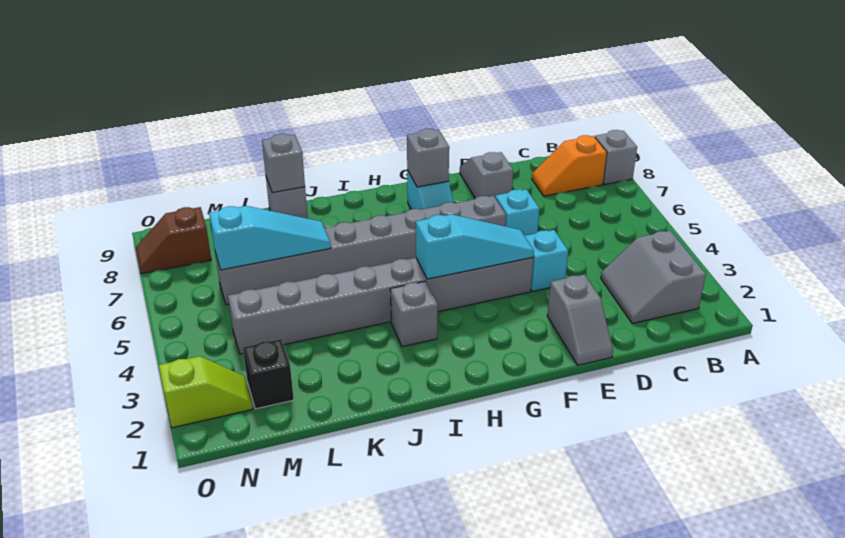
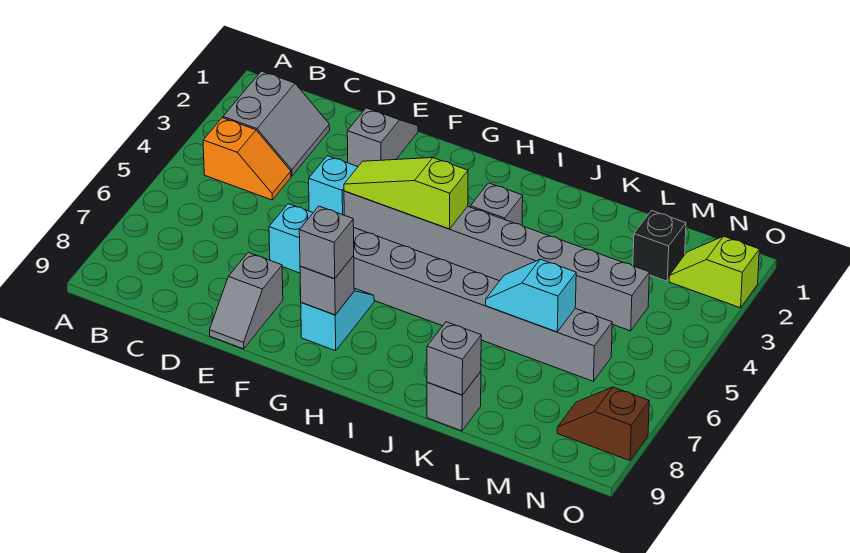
grey brick A8 level 1 -> grey brick G8 level 3
orange slope B8:C8 level 1 top B -> orange slope B4:C4 level 1 top B
cyan slope F4:H4 level 2 top H -> lime slope F4:H4 level 2 top H
cyan slope K6:M6 level 2 top M -> cyan slope K6:L6 level 2 top L
brown slope N8:O8 level 1 top N -> brown slope N8:O8 level 1 top O

